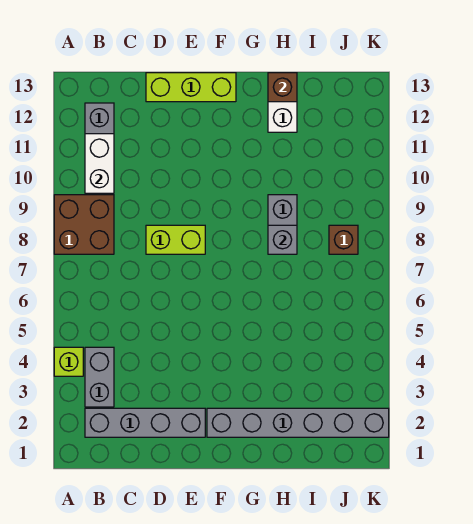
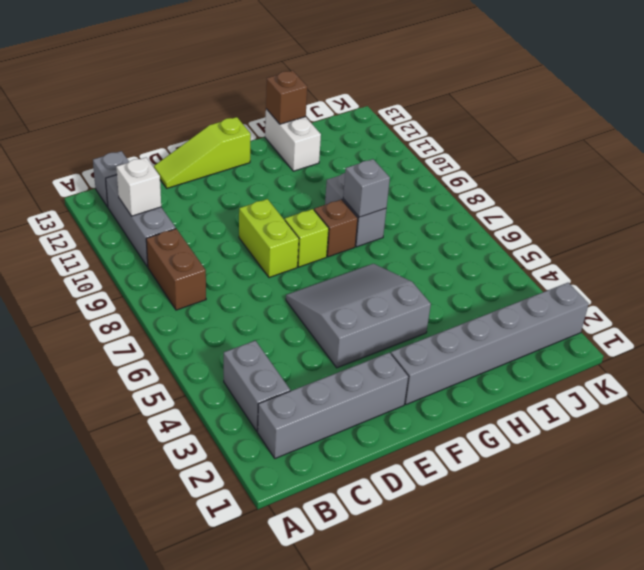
lime brick A4 level 1 -> lime brick F8 level 1
brown brick A8:B9 level 1 -> brown brick B8:B9 level 1
white brick B10:B11 level 2 -> white brick B11 level 2
none -> grey brick B13 level 1
lime brick D8:E8 level 1 -> lime brick E8:E9 level 1
lime brick D13:F13 level 1 -> lime slope D13:F13 level 1 top F
none -> grey slope E4:G6 level 1 top 4
brown brick J8 level 1 -> brown brick G8 level 1

